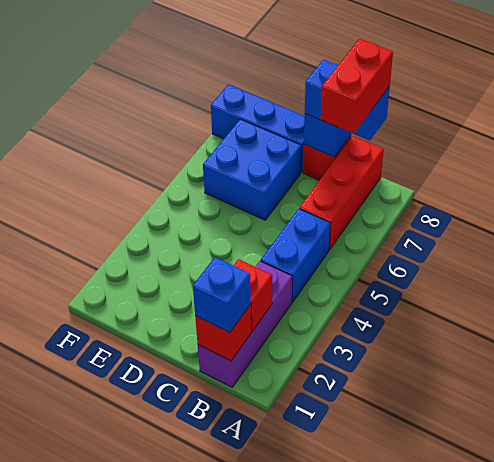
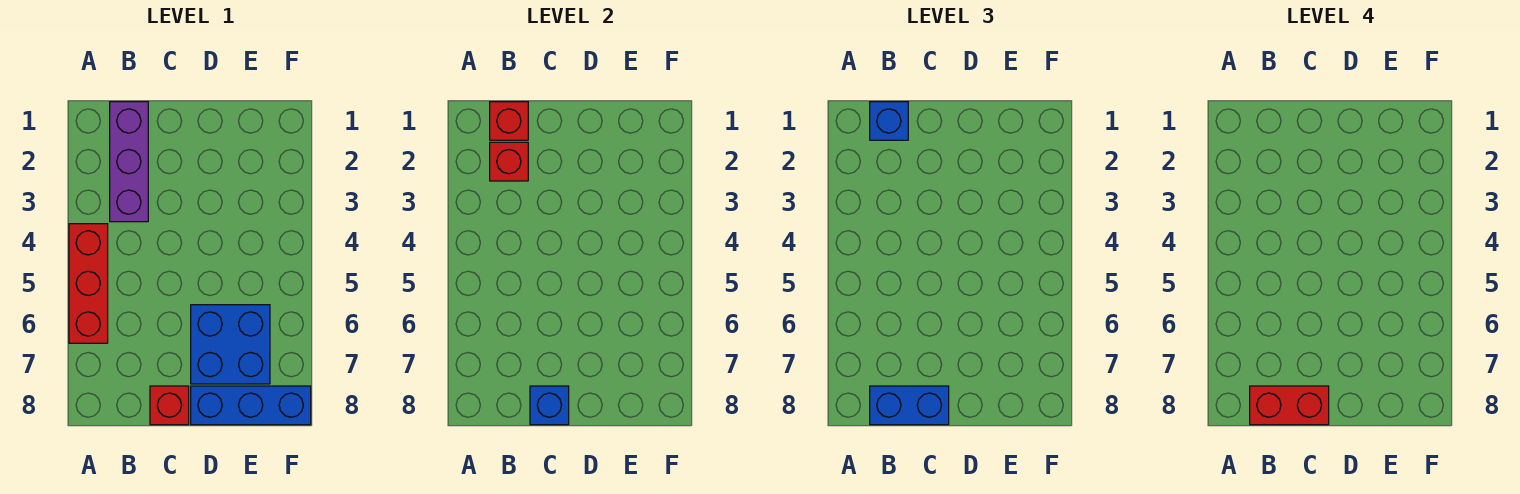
blue brick B4:B5 level 1 -> none
red brick B6:B8 level 1 -> red brick A4:A6 level 1
red brick B7:B8 level 4 -> red brick B8:C8 level 4

